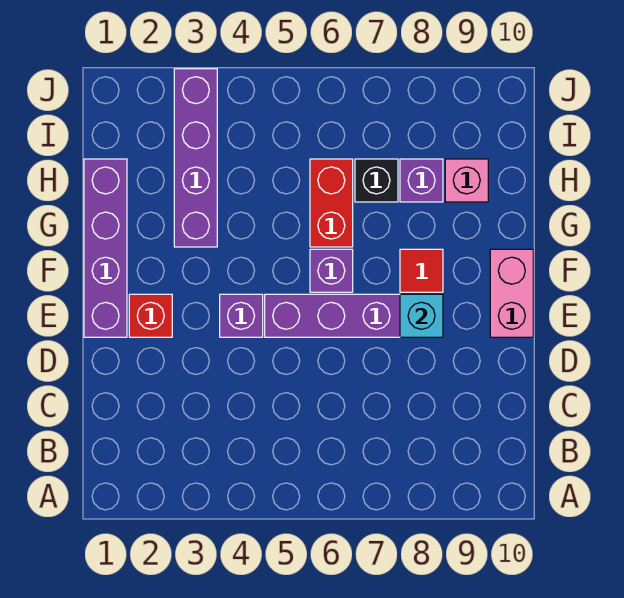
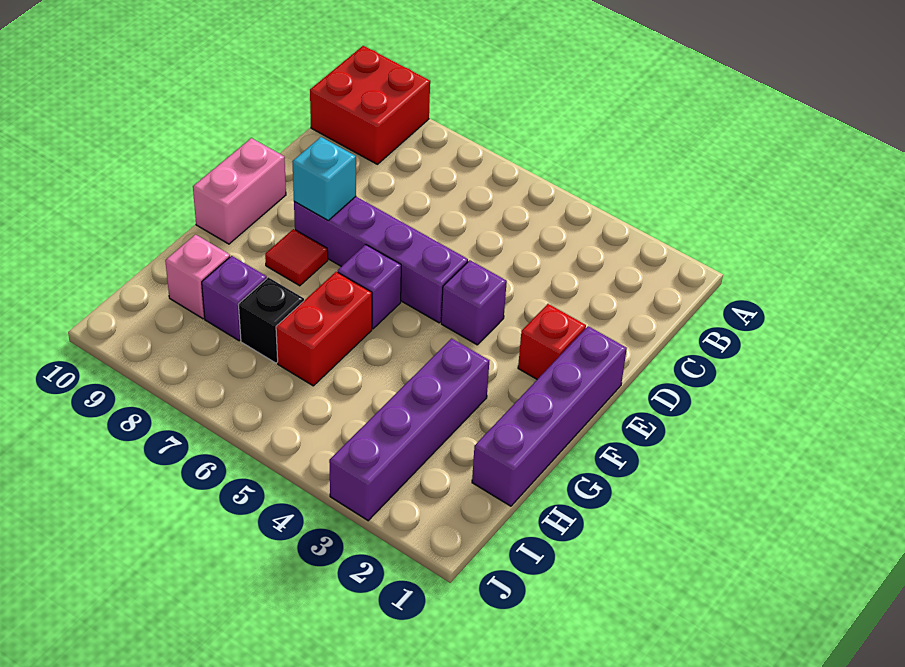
none -> red brick A9:B10 level 1

